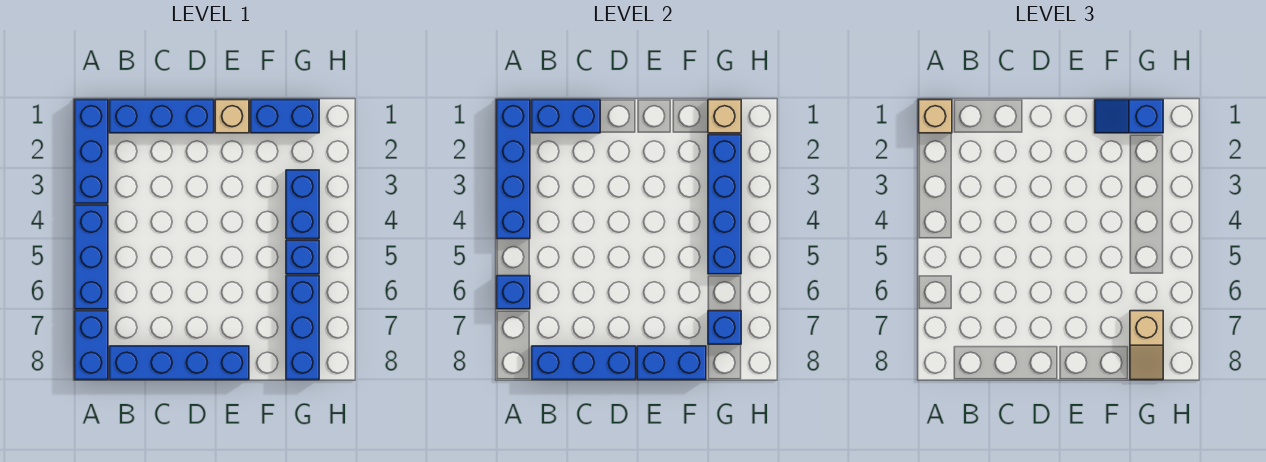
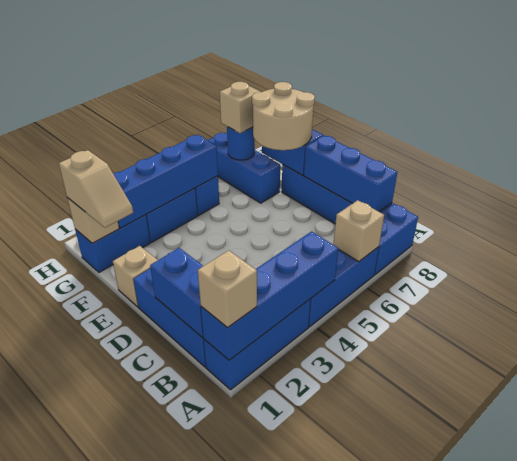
blue brick A6 level 2 -> tan brick A6 level 2
none -> tan round brick E7:F8 level 3
blue brick F1:G1 level 1 -> blue brick G1:G2 level 1
blue slope F1:G1 level 3 top G -> tan slope F1:G1 level 3 top G
blue brick G6:G8 level 1 -> blue brick F7:H7 level 1
blue brick G7 level 2 -> blue round brick G7 level 2

